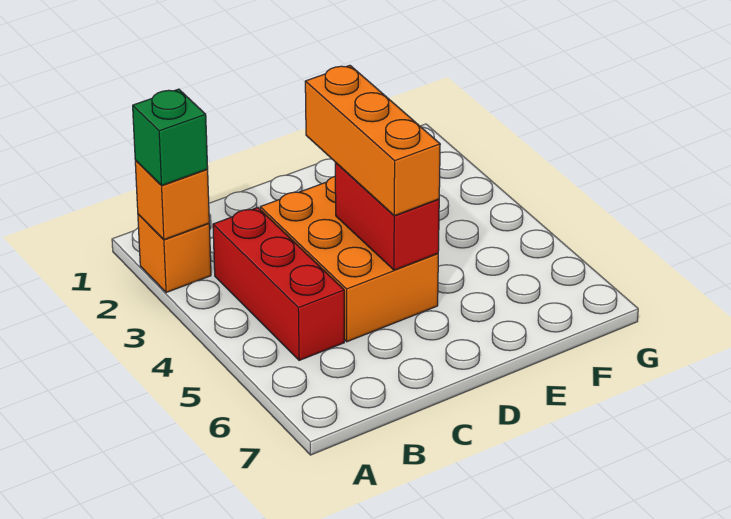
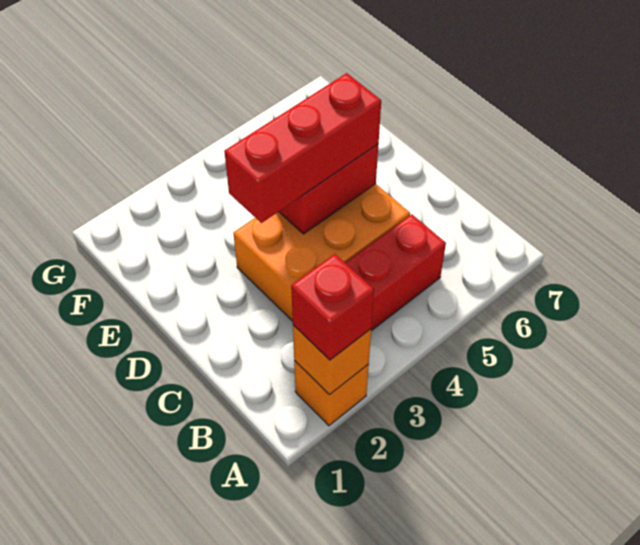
green brick A2 level 3 -> red brick A2 level 3
orange brick D3:D5 level 3 -> red brick D3:D5 level 3

